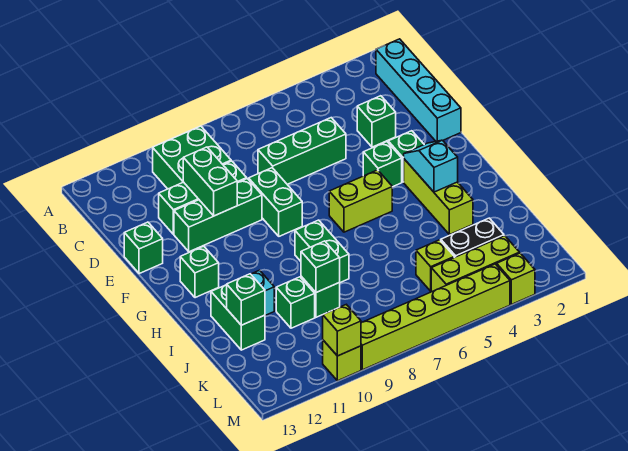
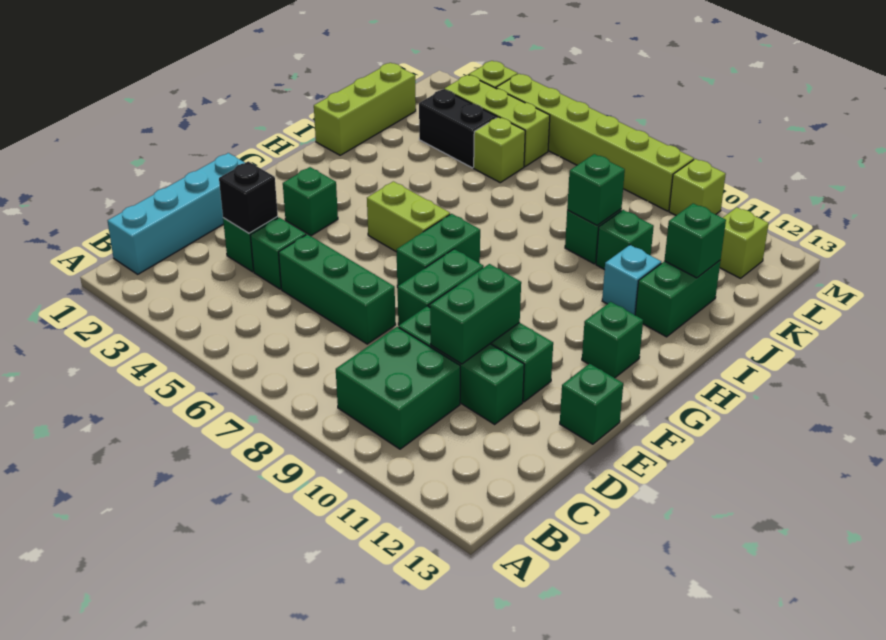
none -> black brick D3 level 2
green brick F4 level 1 -> green brick D4 level 1
lime brick G3:I3 level 1 -> lime brick I1:K1 level 1
cyan slope G3:H3 level 2 top H -> none
green brick H8:I8 level 1 -> green brick F7:G7 level 1
lime brick M10 level 2 -> lime brick L12 level 1

